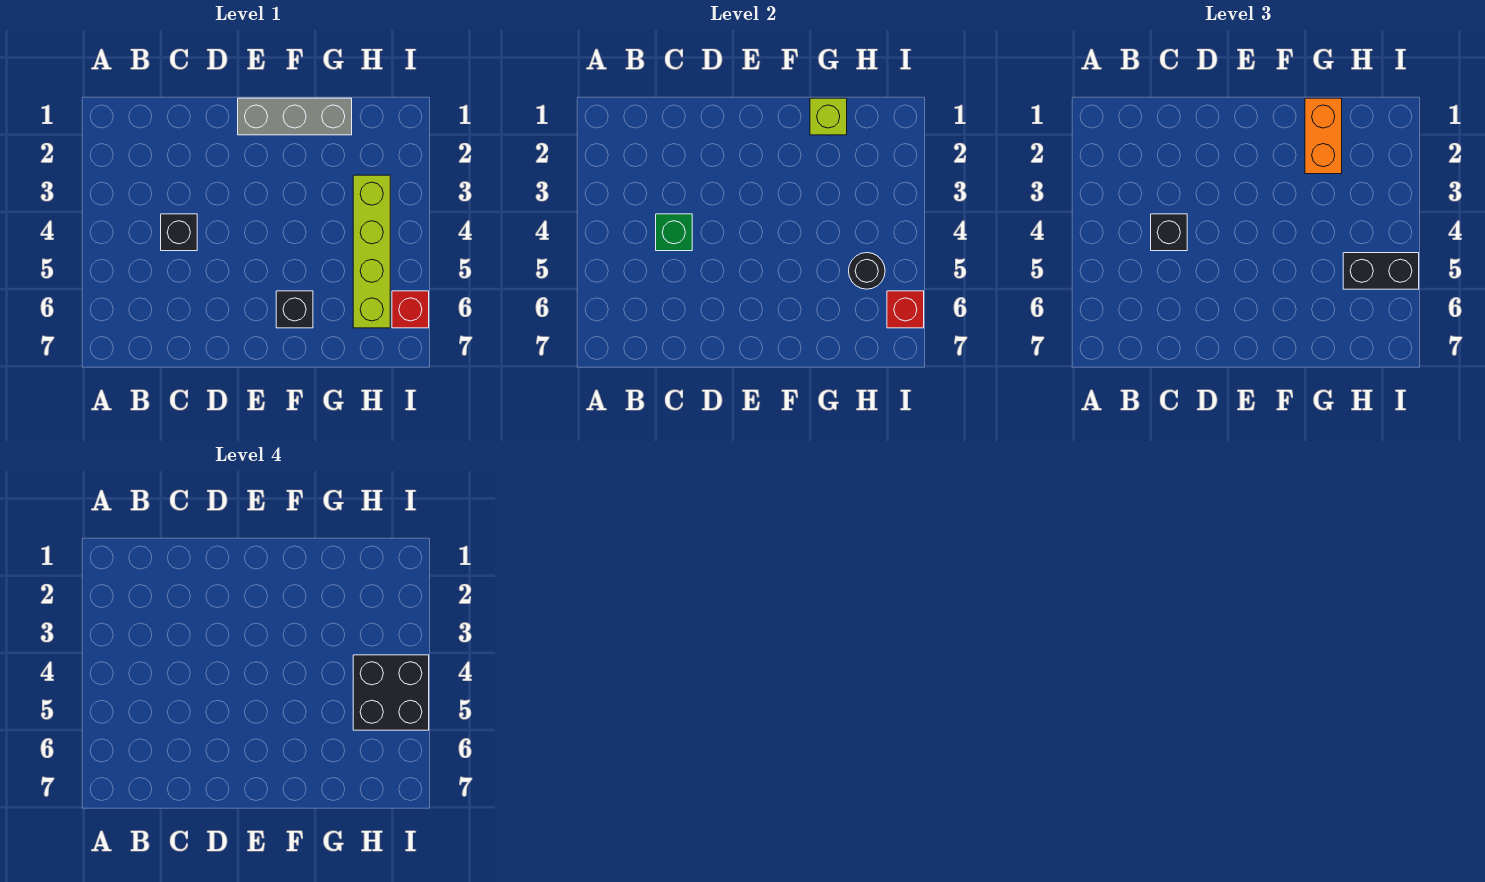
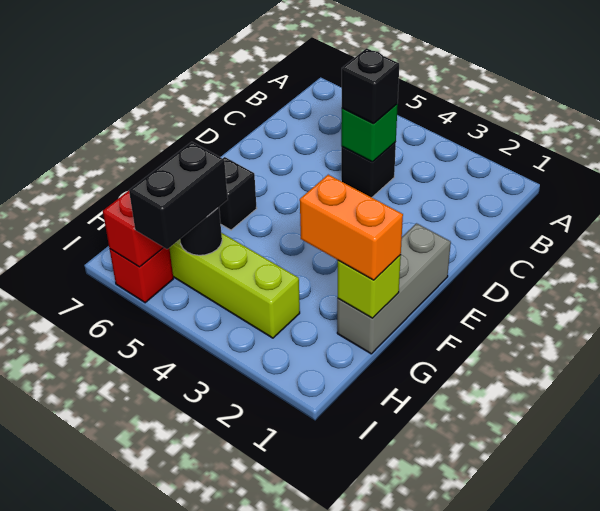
black brick H4:I5 level 4 -> none

